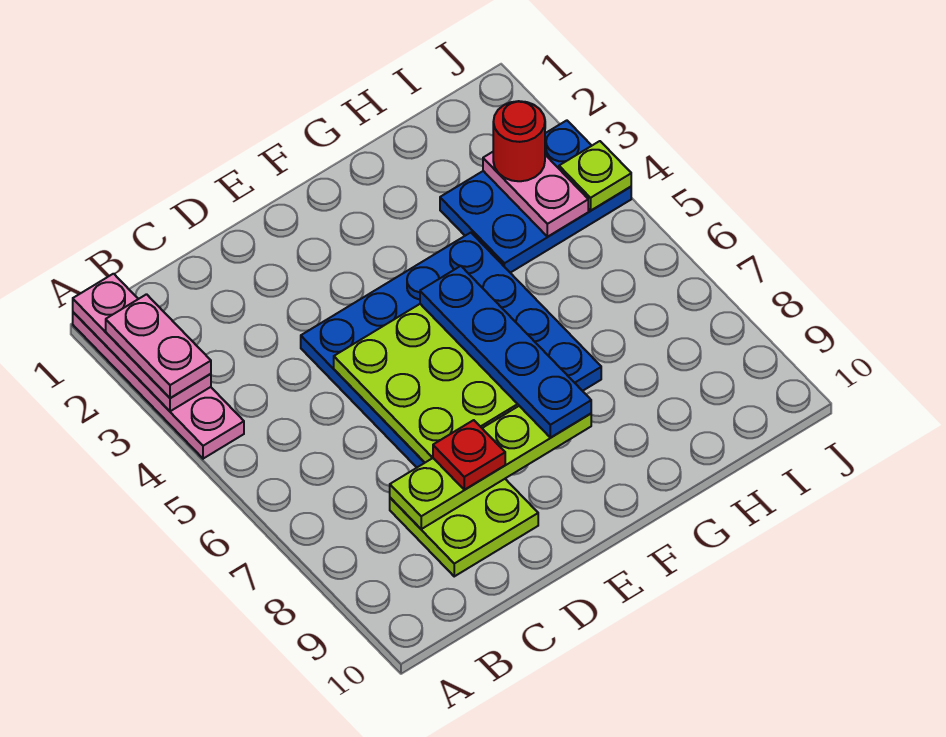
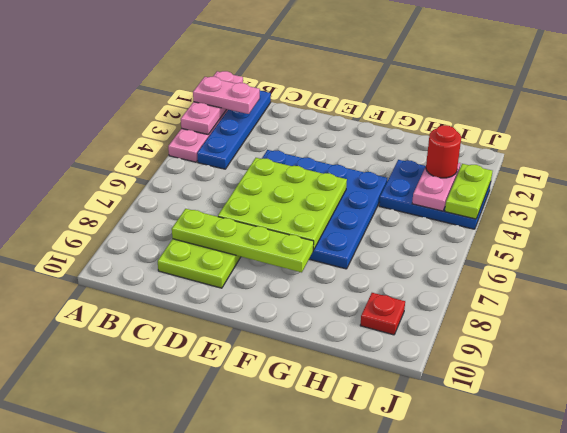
pink plate A2:A3 level 3 -> pink plate A2:B2 level 3
red plate D8 level 3 -> red plate I9 level 1
blue plate F5:F8 level 3 -> blue plate B1:B4 level 1
lime plate J4 level 2 -> lime plate J3:J4 level 2

